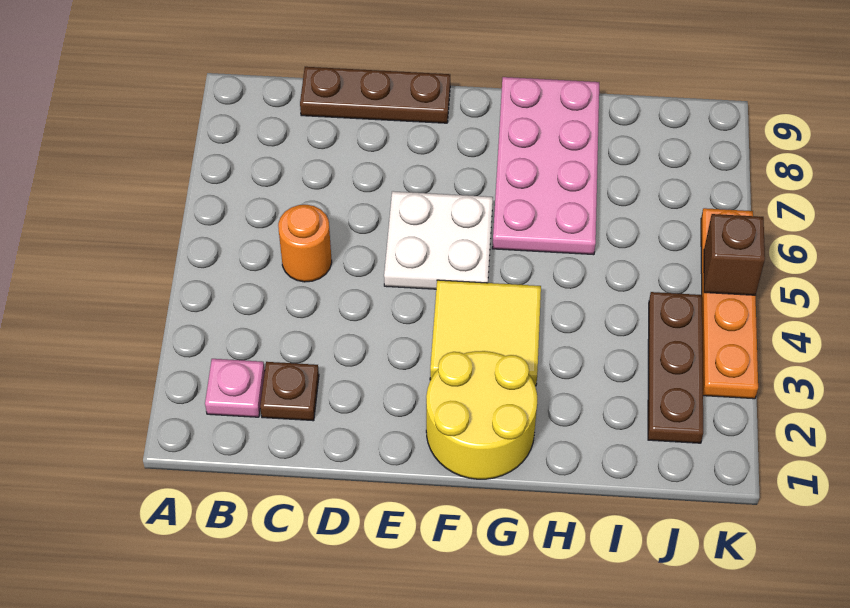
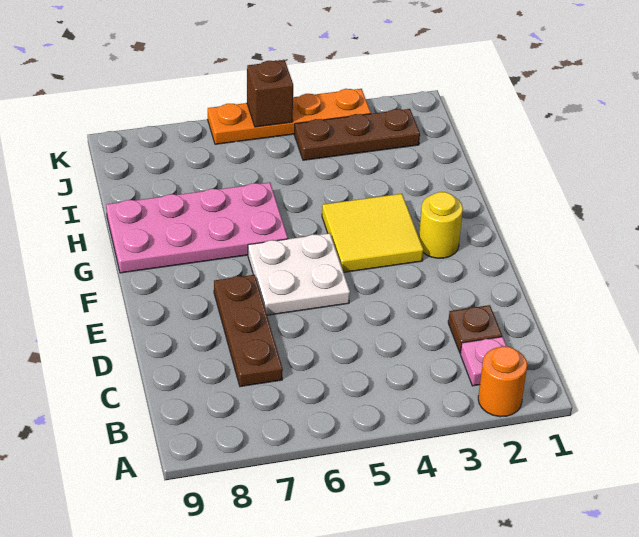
orange round brick C5 level 1 -> orange round brick A2 level 1
brown plate C9:E9 level 1 -> brown plate C7:E7 level 1
yellow round brick F1:G2 level 1 -> yellow round brick F2 level 1

